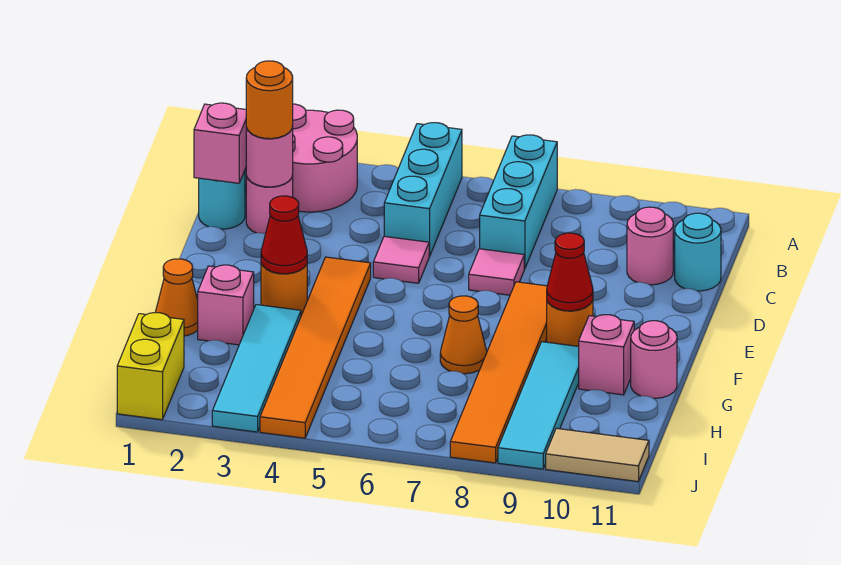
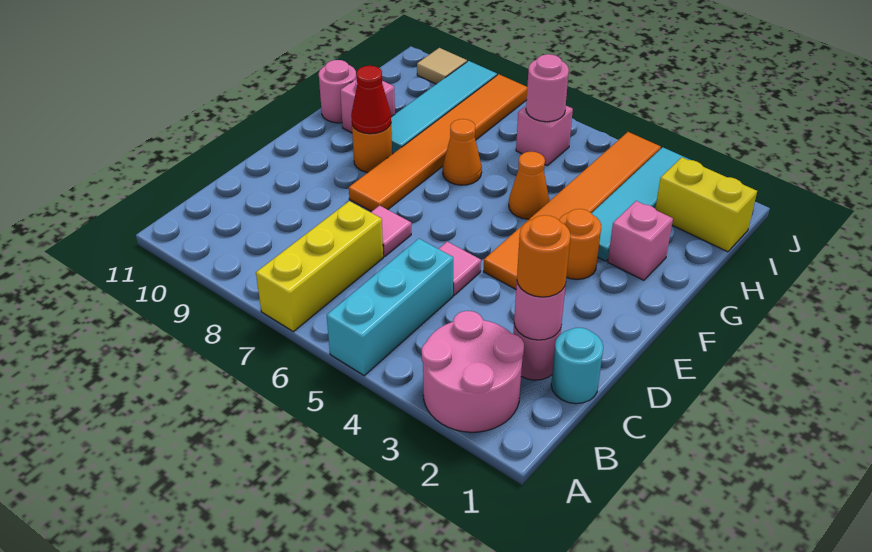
cyan brick A7:C7 level 1 -> yellow brick A7:C7 level 1
pink brick C1 level 2 -> pink brick I6 level 1
pink round brick C10 level 1 -> pink round brick I6 level 2
cyan round brick C11 level 1 -> none
red cone F3 level 2 -> none
orange cone G1 level 1 -> orange cone G5 level 1
yellow brick I1:J1 level 1 -> yellow brick I1:I2 level 1
tan tile J10:J11 level 1 -> tan tile J10 level 1

